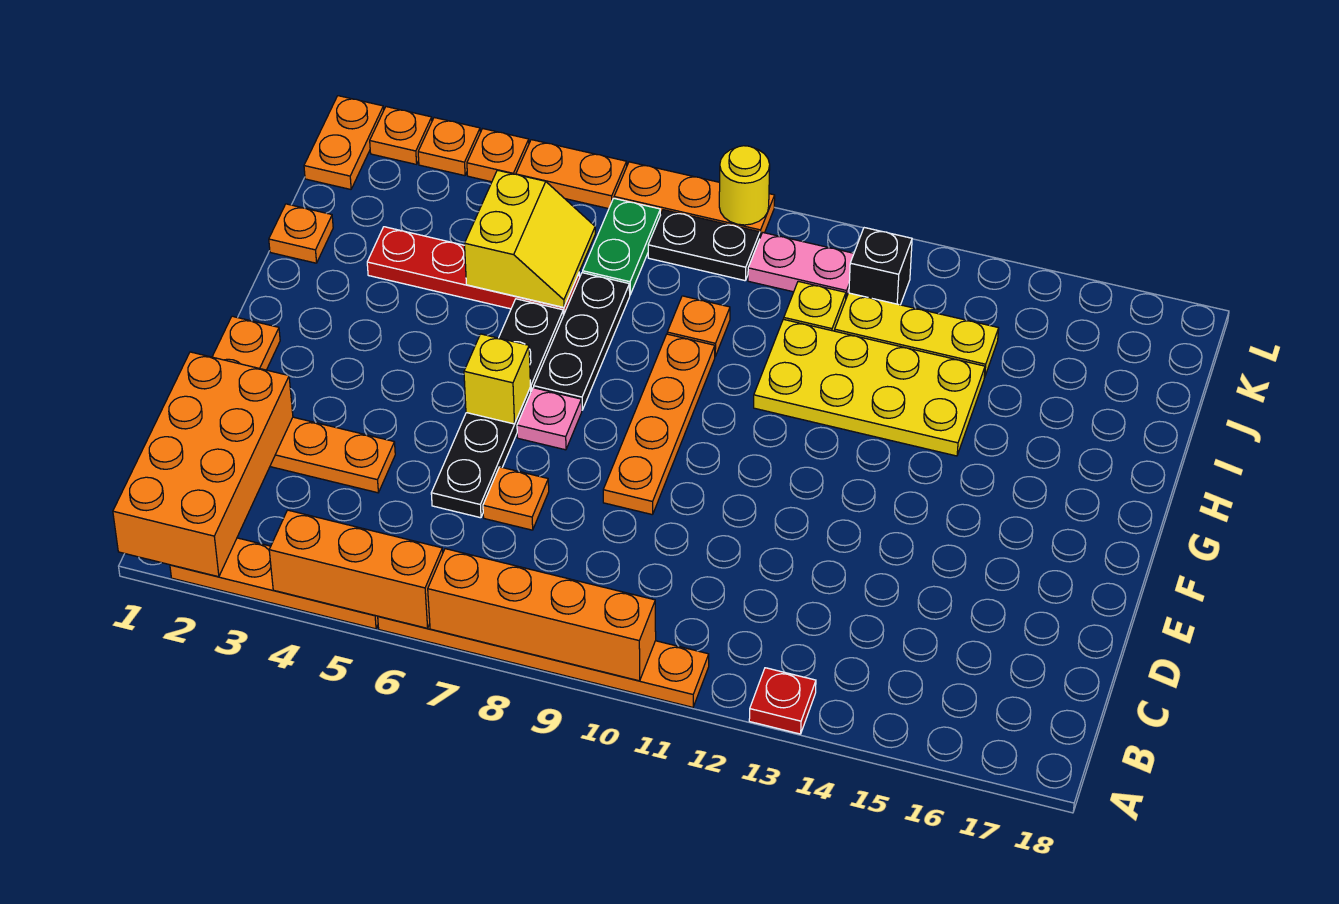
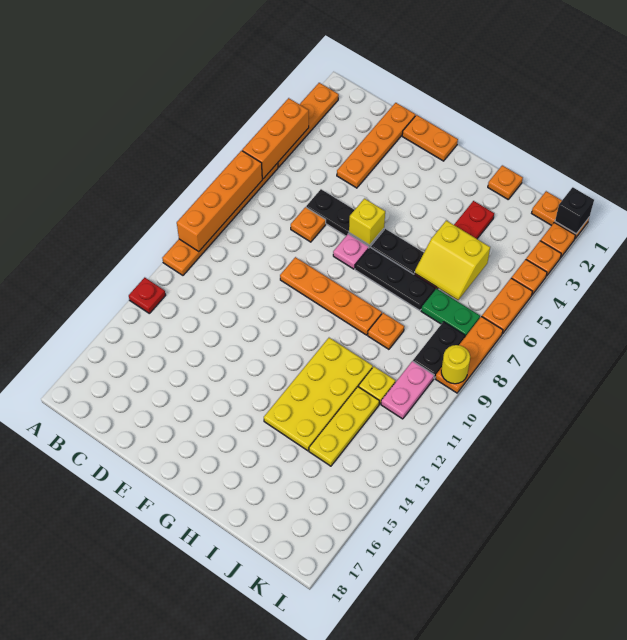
orange brick A1:D2 level 2 -> none
black brick K12 level 1 -> black brick L1 level 2

